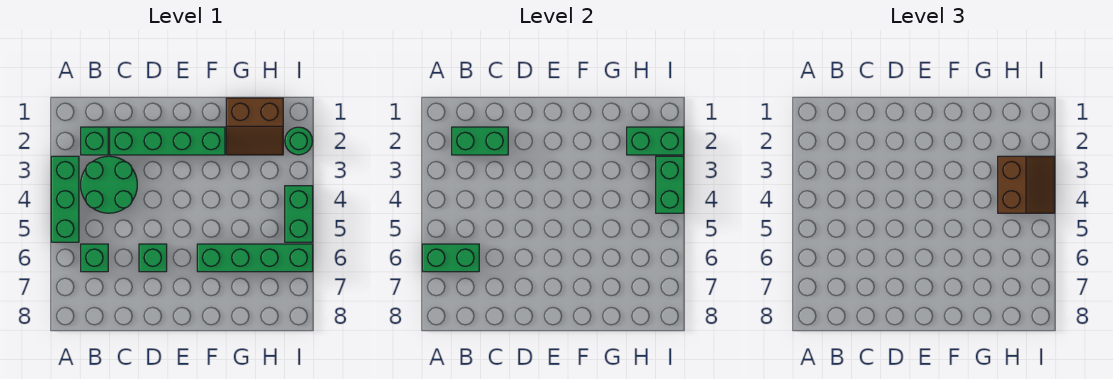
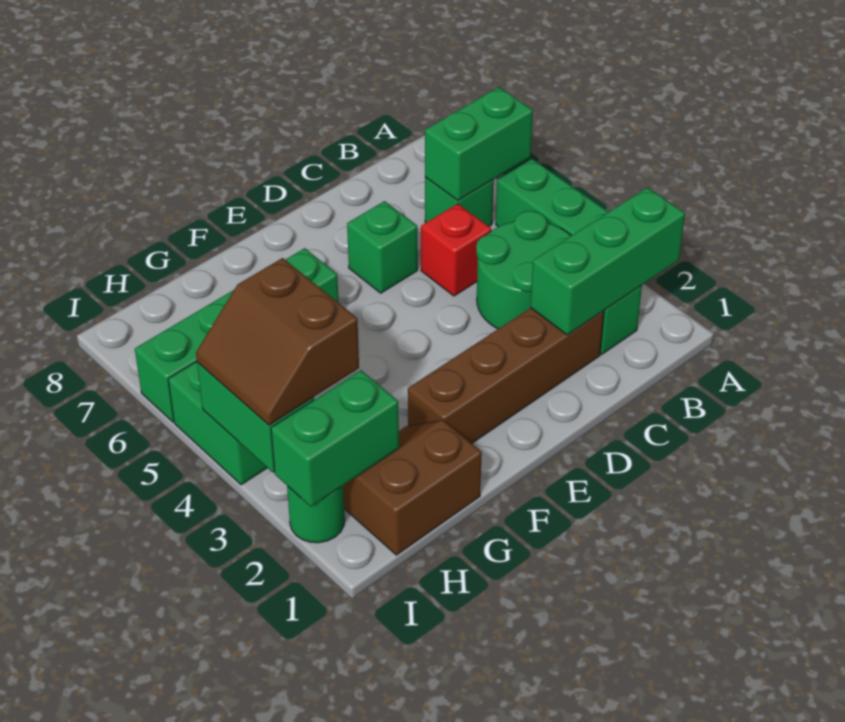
green brick B2:C2 level 2 -> green brick A2:C2 level 2
green brick C2:F2 level 1 -> brown brick C2:F2 level 1
none -> red brick C5 level 1

